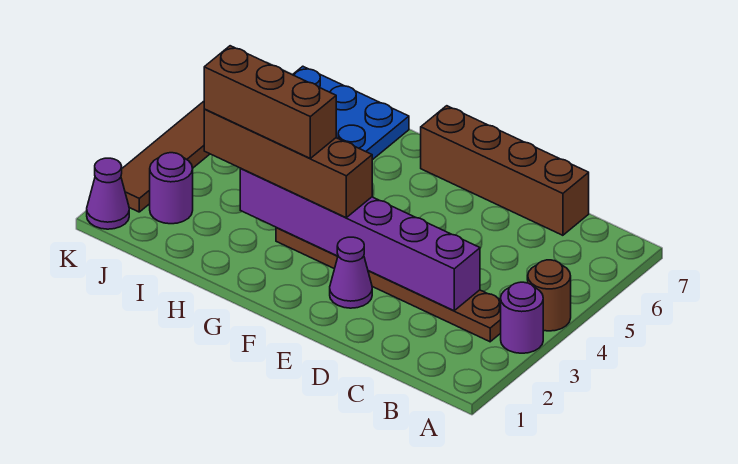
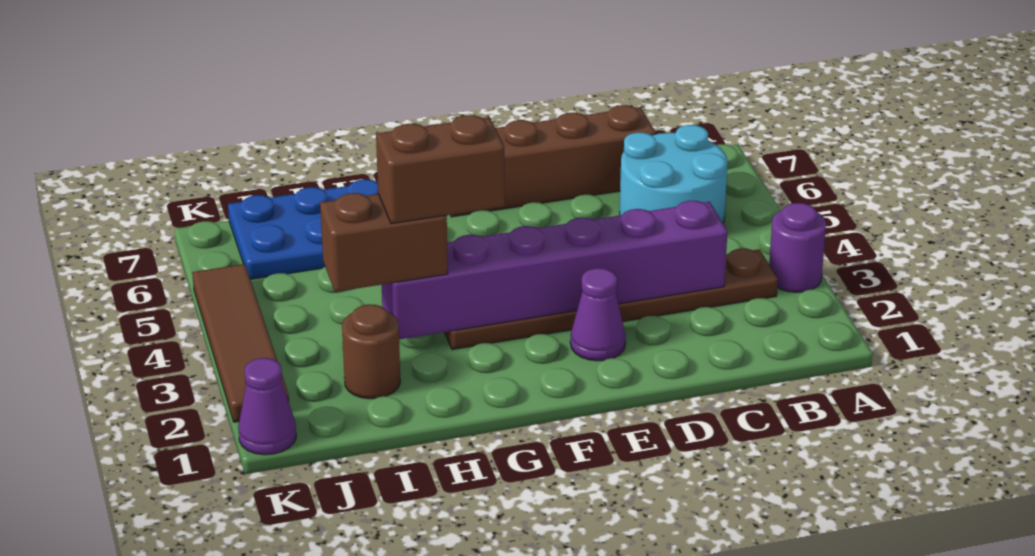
brown round brick A4 level 1 -> brown round brick I2 level 1
none -> cyan round brick B5:C6 level 1
brown brick F3:I3 level 3 -> brown brick H3:I3 level 3
brown brick G3:I3 level 4 -> brown brick G3:H3 level 4
purple round brick J2 level 1 -> none

